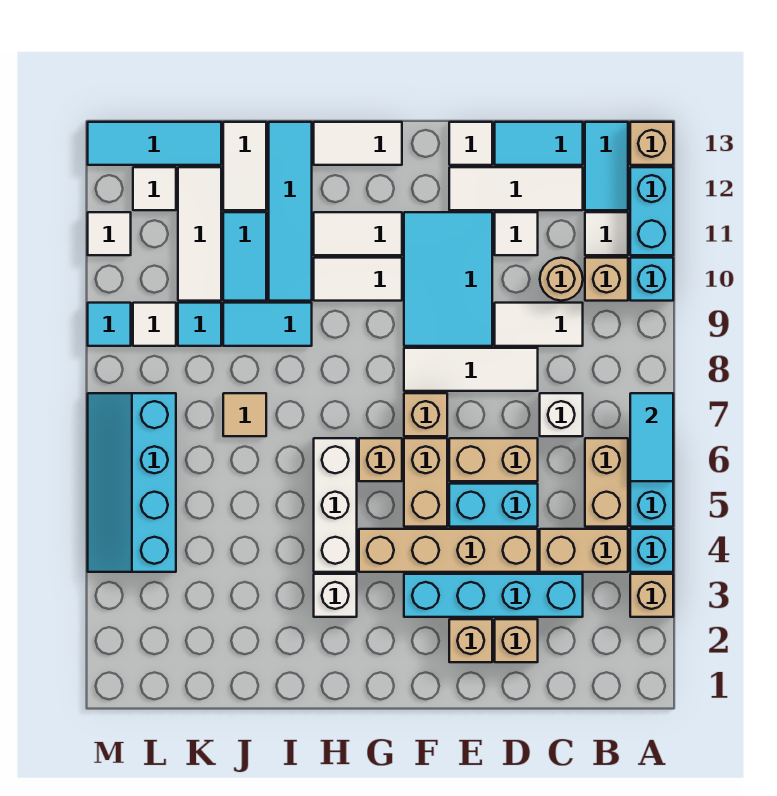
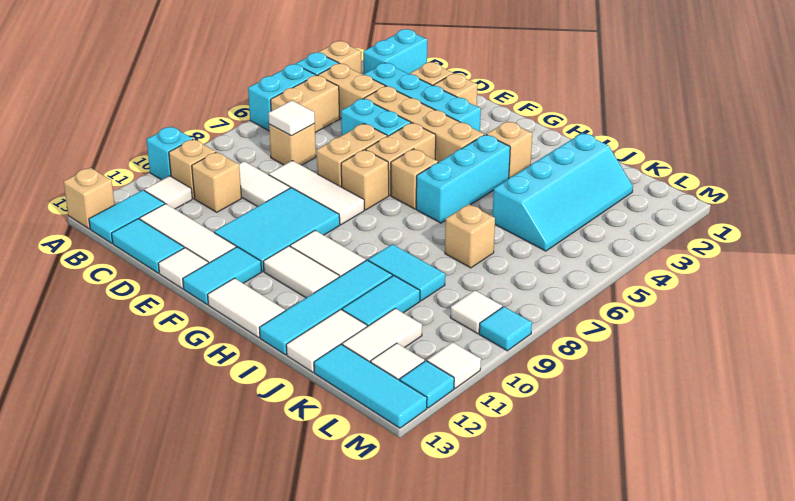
cyan tile A6:A7 level 2 -> cyan tile F12:F13 level 1
cyan brick A11:A12 level 1 -> cyan brick B1:B2 level 1
white brick C7 level 1 -> tan brick C7 level 1
tan round brick C10 level 1 -> tan brick C10 level 1
tan brick D6:E6 level 1 -> tan brick E6:E7 level 1
white tile D11 level 1 -> white tile C7 level 2
white brick H3 level 1 -> tan brick H3 level 1
white brick H4:H6 level 1 -> cyan brick H4:H6 level 1
tan tile J7 level 1 -> tan brick J7 level 1
cyan tile K9 level 1 -> cyan tile M12 level 1
white tile K10:K12 level 1 -> white tile K11:K12 level 1
cyan slope L4:M7 level 1 top L -> cyan slope J2:K5 level 1 top J

